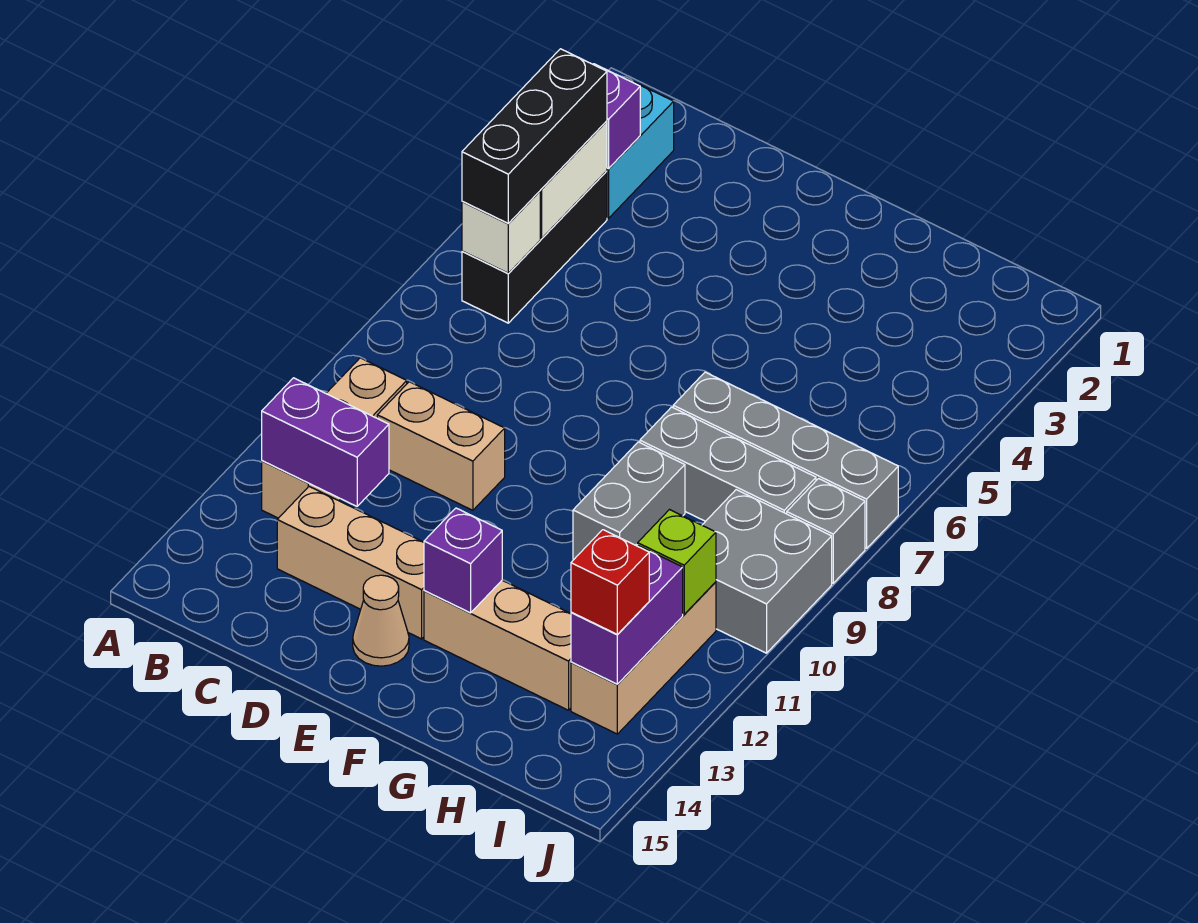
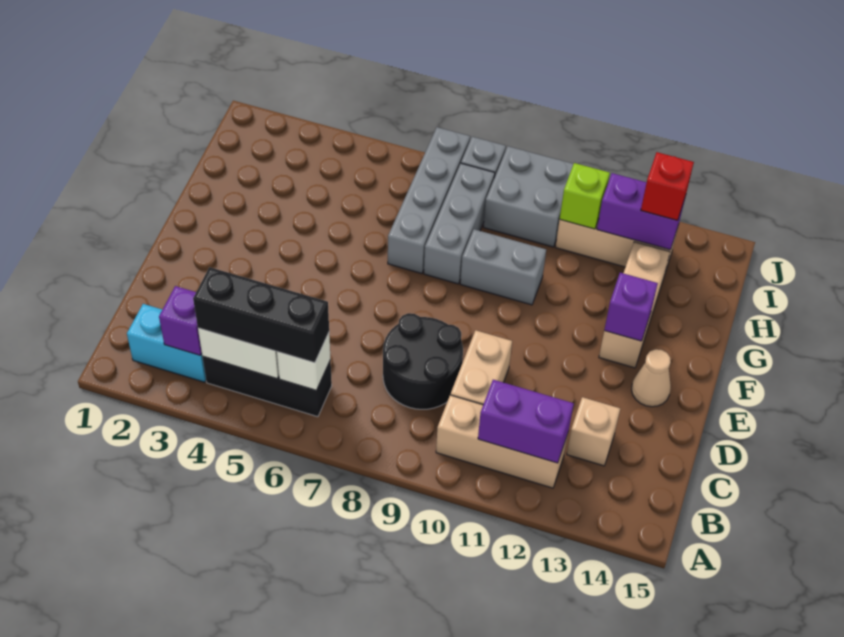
purple brick B12:C12 level 2 -> purple brick B11:B12 level 2
none -> black round brick C8:D9 level 1
tan brick C13:E13 level 1 -> tan brick C13 level 1

